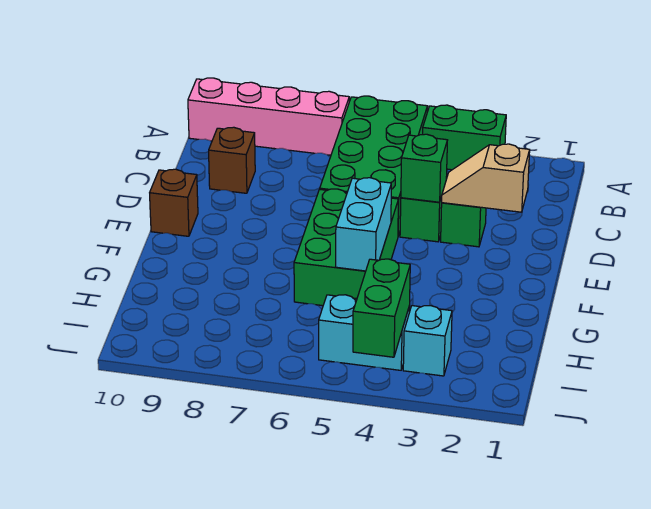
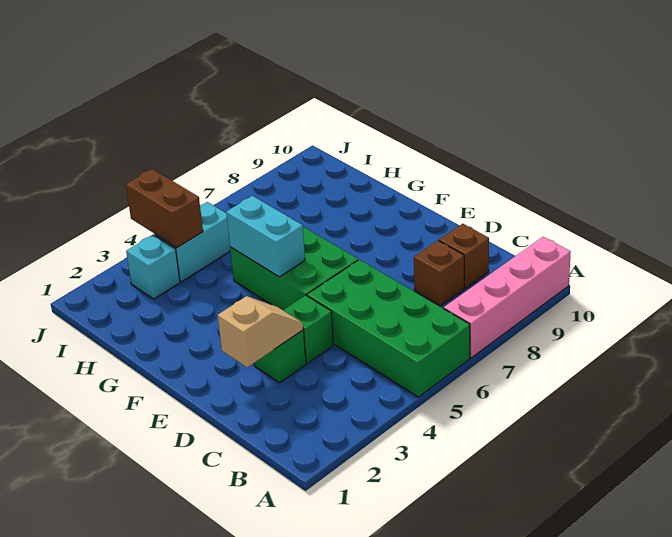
green brick A3:A4 level 1 -> none
green brick D4 level 2 -> none
brown brick E10 level 1 -> brown brick C8 level 1
green brick I4:J4 level 2 -> brown brick I4:J4 level 2

